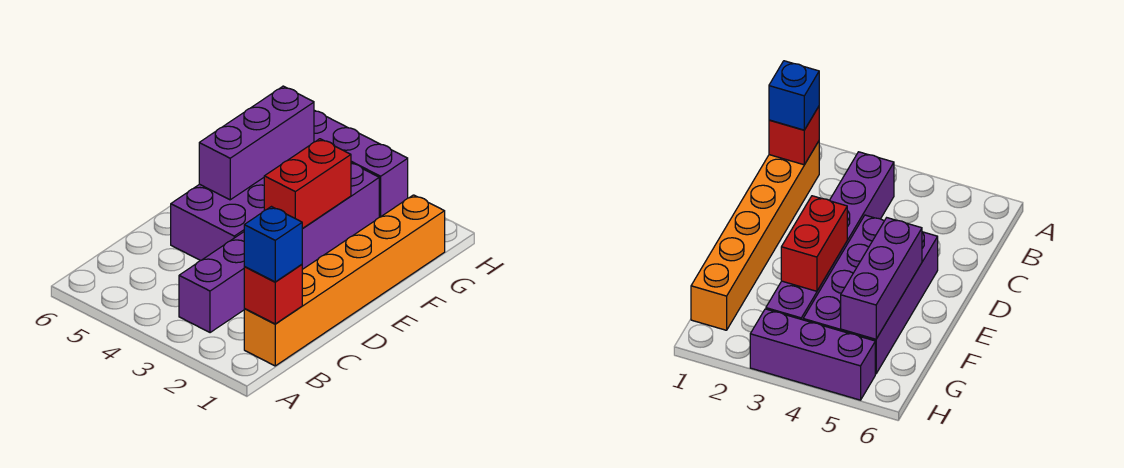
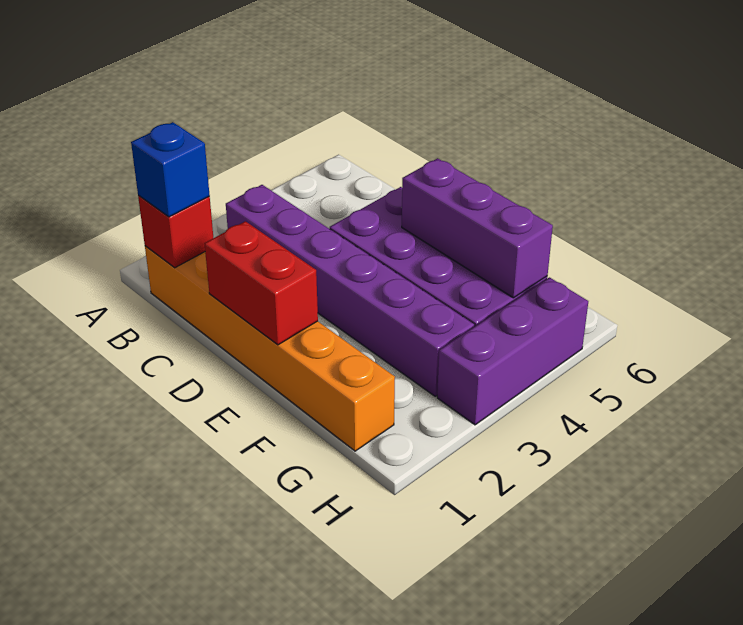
red brick E3:F3 level 2 -> red brick D1:E1 level 2

